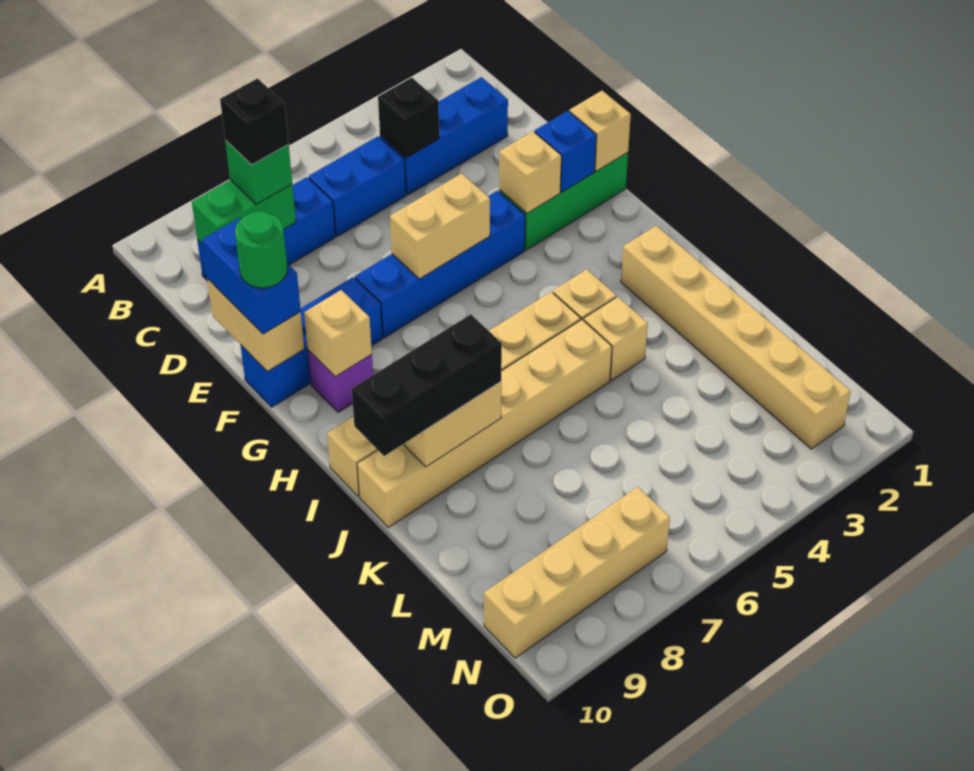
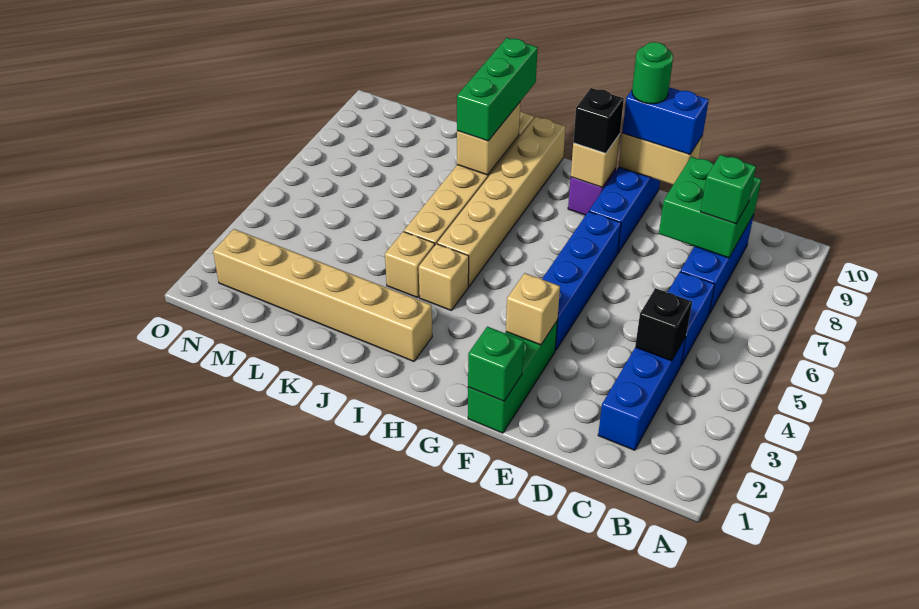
green brick C8:C9 level 2 -> green brick C8:D9 level 2
black brick C8 level 4 -> black brick G9 level 3
tan brick F1 level 2 -> green brick F1 level 2
blue brick F2 level 2 -> none
tan brick F5:F6 level 2 -> none
black brick J8:J10 level 3 -> green brick J8:J10 level 3
tan brick N7:N10 level 1 -> none

